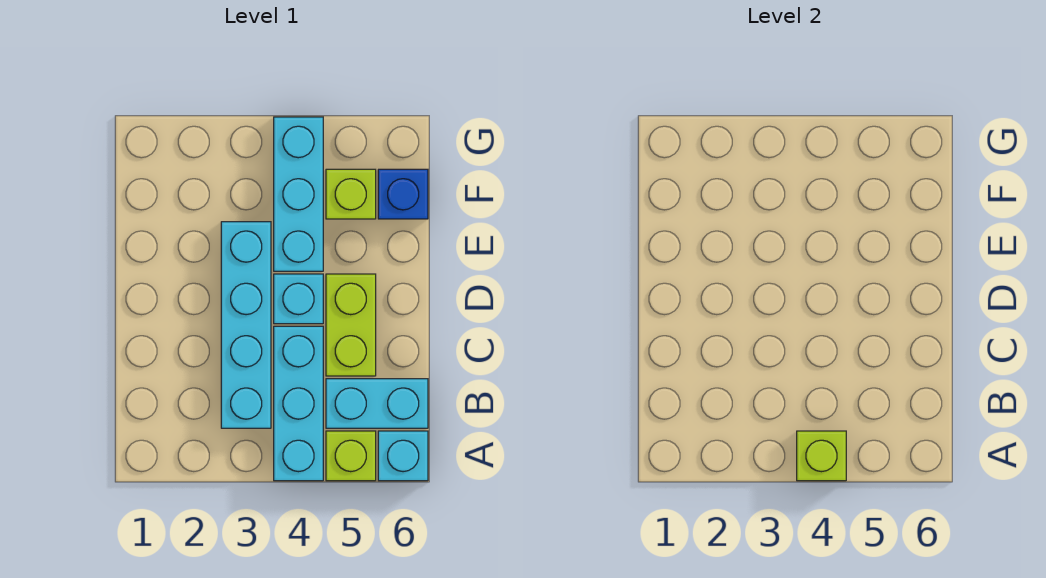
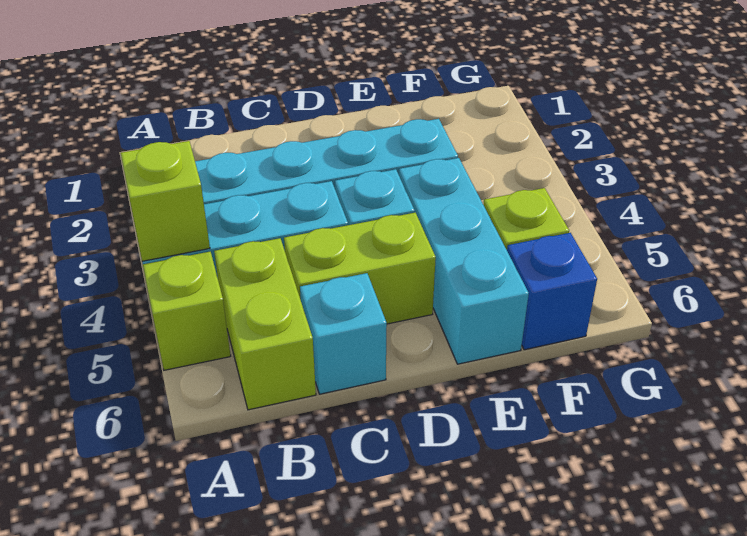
cyan brick A6 level 1 -> cyan brick C6 level 1
cyan brick B5:B6 level 1 -> lime brick B5:B6 level 1
cyan brick E4:G4 level 1 -> cyan brick E4:E6 level 1

